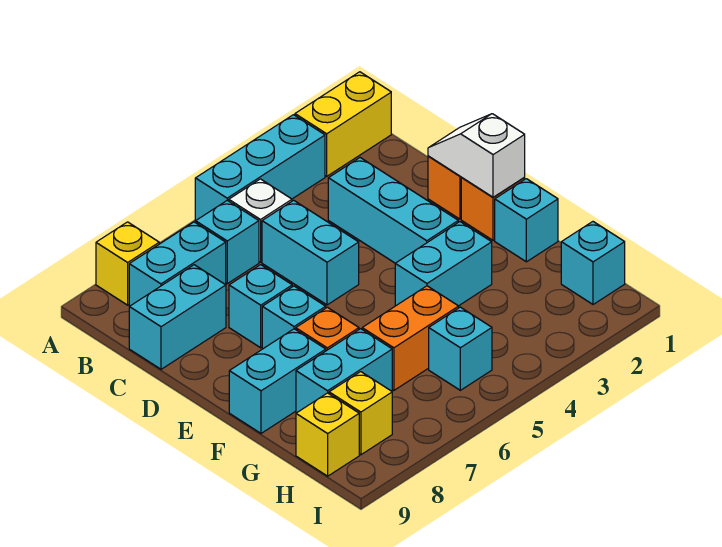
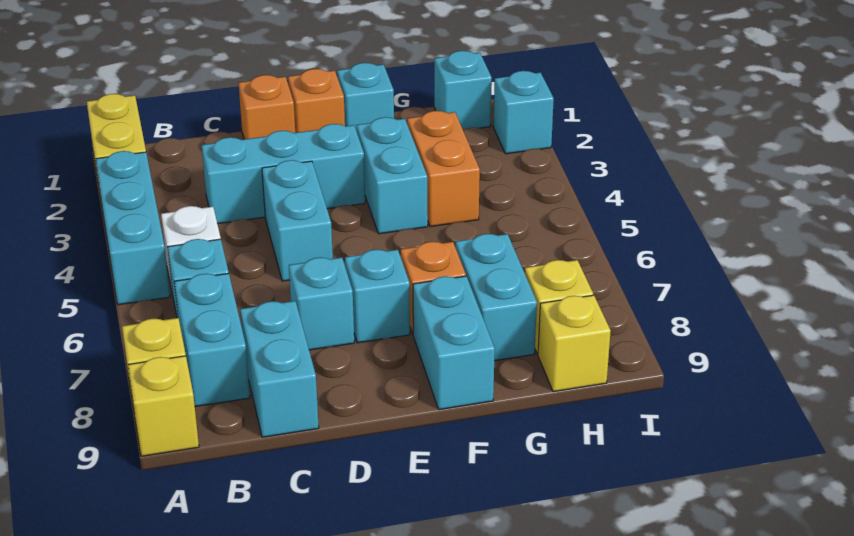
none -> yellow brick A9 level 1
cyan brick C5:D5 level 1 -> cyan brick D4:D5 level 1
white slope D1:E1 level 2 top E -> none
orange brick G5:G6 level 1 -> orange brick G3:G4 level 1
cyan brick H5 level 1 -> cyan brick I2 level 1

